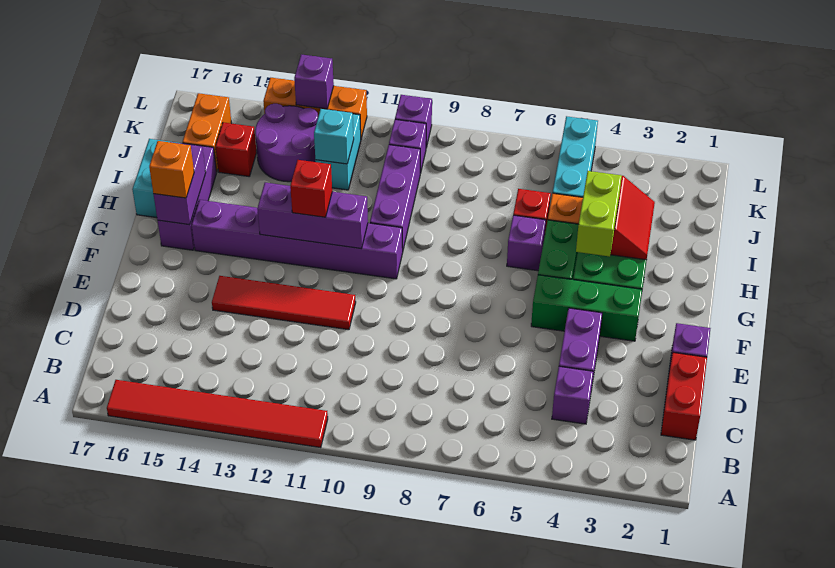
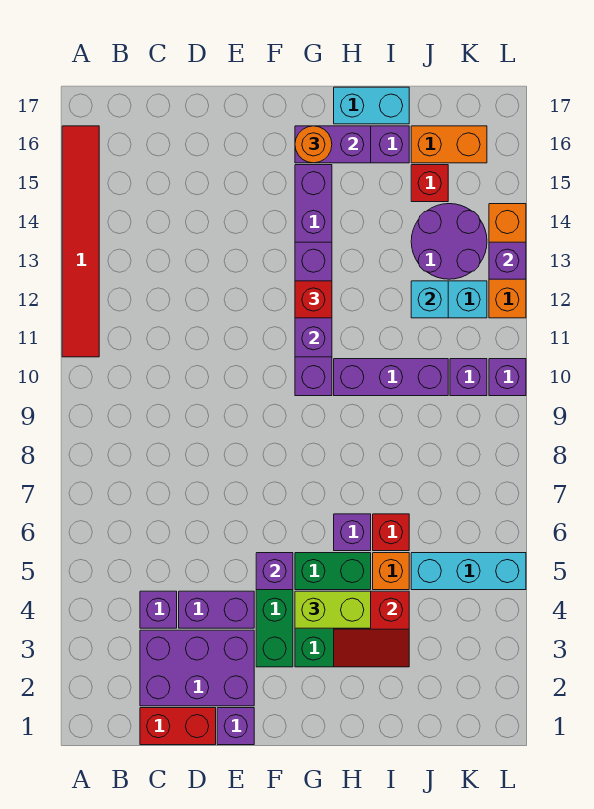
none -> purple brick C2:E3 level 1
red tile E11:E14 level 1 -> none
none -> purple brick F5 level 2
orange brick G16 level 3 -> orange round brick G16 level 3

